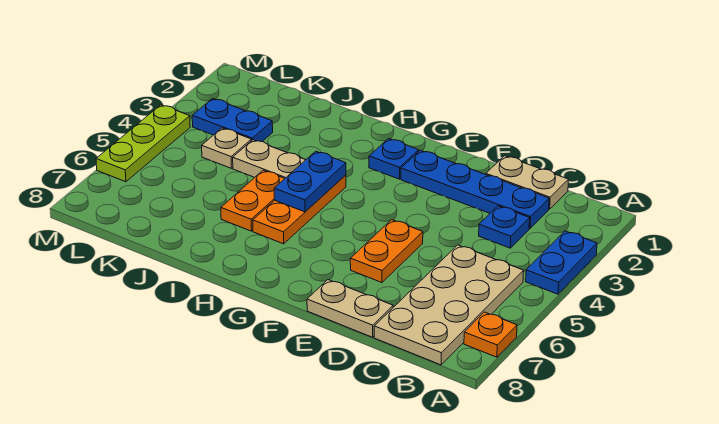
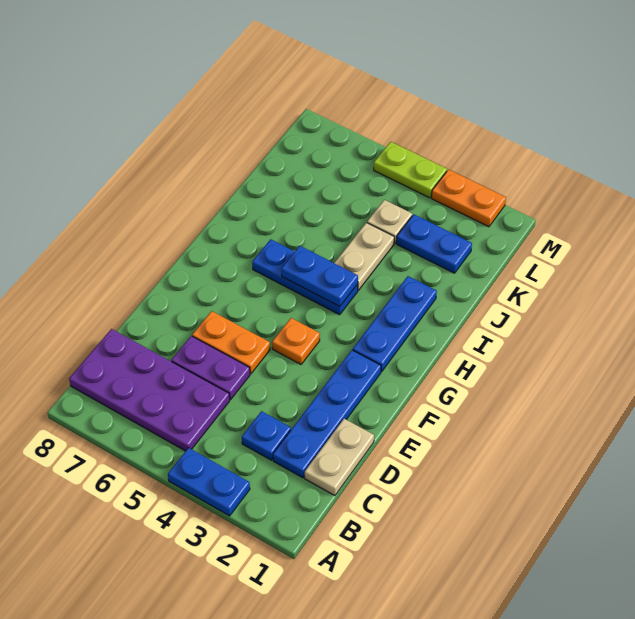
orange plate A7 level 1 -> orange plate F4 level 1
tan plate B5:C8 level 1 -> purple plate B5:C8 level 1
none -> purple plate D5:D6 level 1
tan plate D8:E8 level 1 -> none
blue plate G2 level 1 -> blue plate G2:I2 level 1
orange plate H4:H6 level 1 -> blue plate H4:H6 level 1
orange plate I5:I6 level 1 -> orange plate M2:M3 level 1
blue plate K3:L3 level 1 -> blue plate K2:K3 level 1
lime plate M4:M6 level 1 -> lime plate M4:M5 level 1

